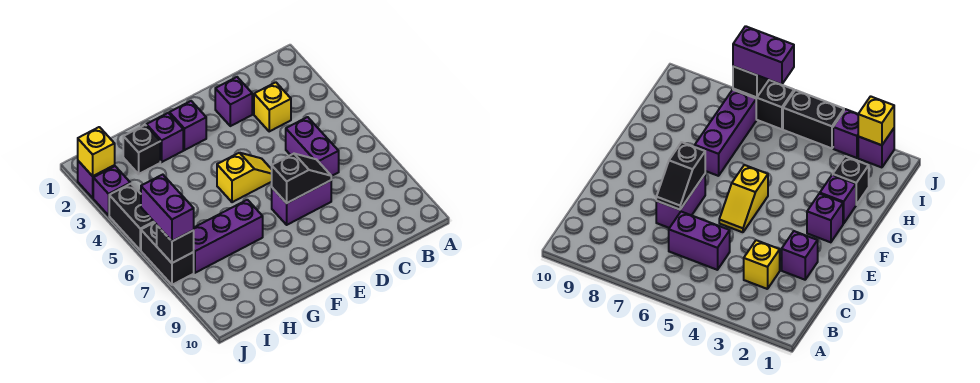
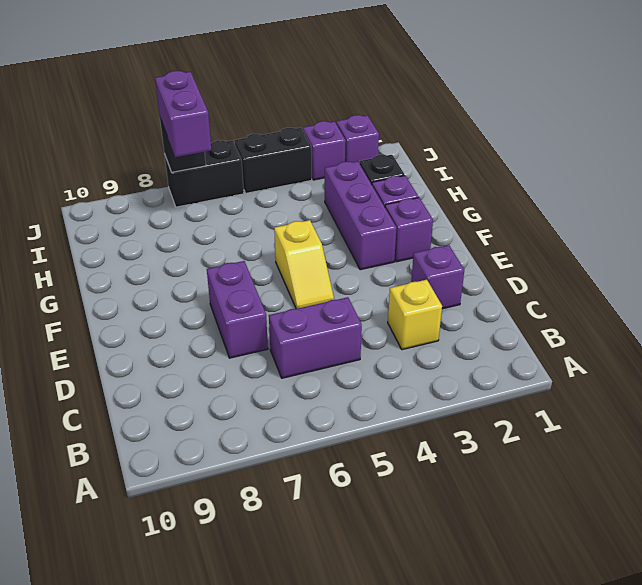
black slope D7:E7 level 2 top E -> none
purple brick G7:I7 level 1 -> purple brick F3:H3 level 1
yellow brick J2 level 2 -> none
purple brick J6:J7 level 3 -> purple brick I7:J7 level 3

